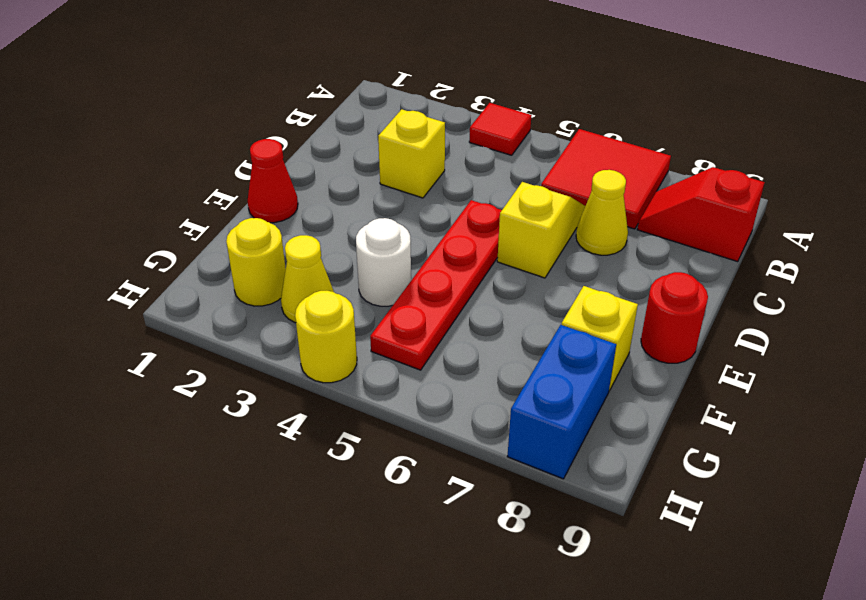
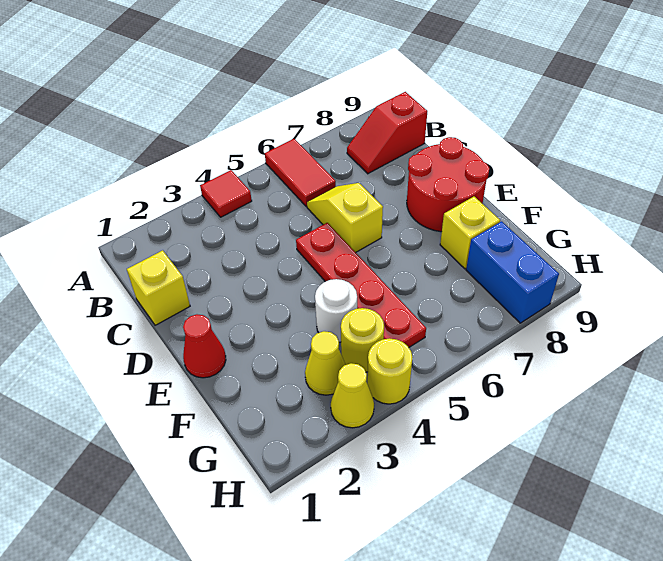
red tile A6:B7 level 1 -> red tile A6:B6 level 1
yellow brick C3 level 1 -> yellow brick C1 level 1
yellow cone C7 level 1 -> yellow cone H3 level 1
red round brick E9 level 1 -> red round brick D8:E9 level 1
yellow round brick G2 level 1 -> yellow round brick G4 level 1

